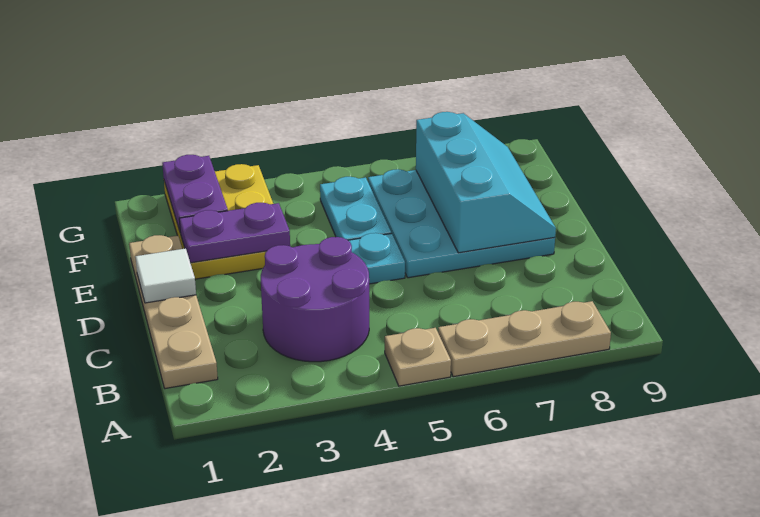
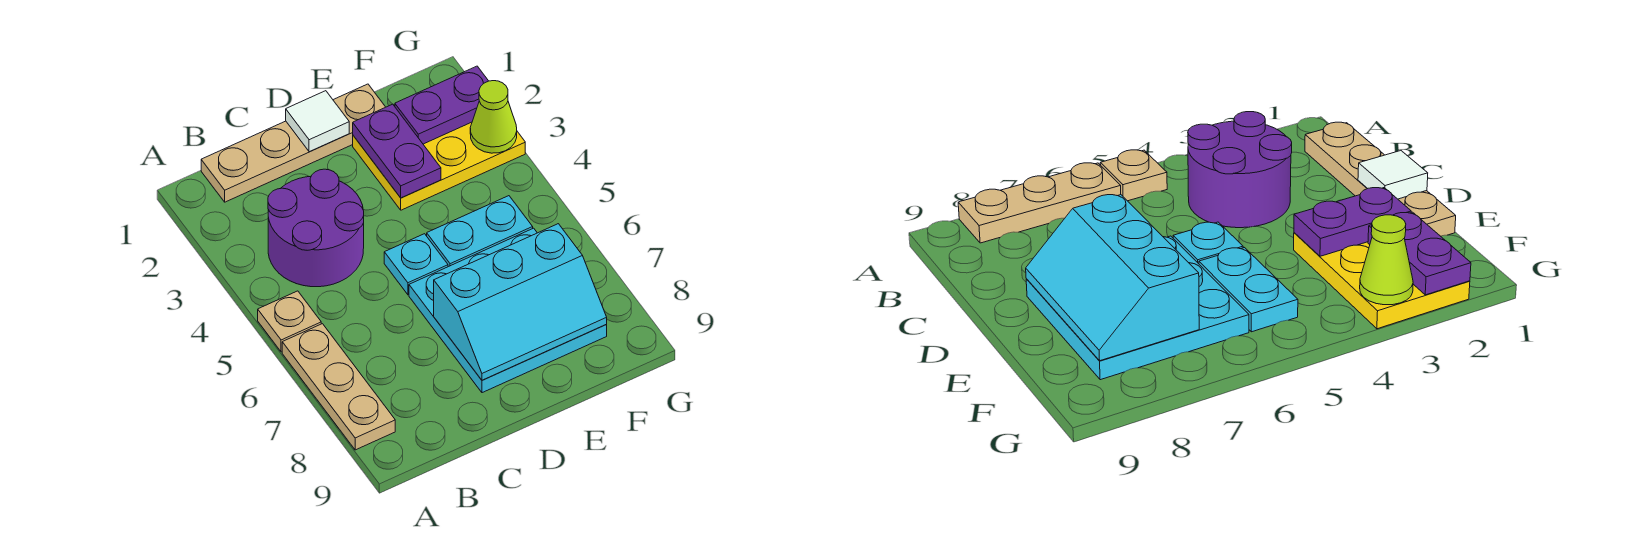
none -> lime cone G3 level 2

